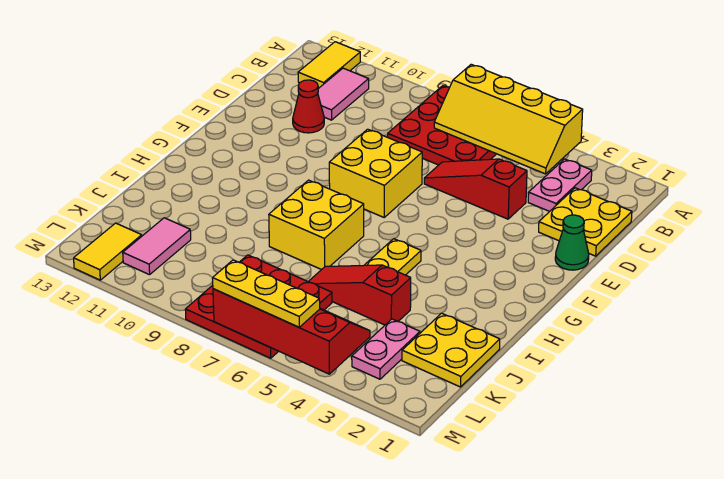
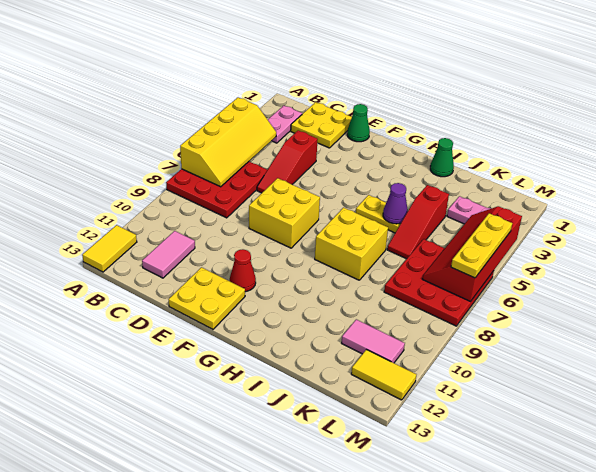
yellow tile A12:B12 level 1 -> yellow tile A12:A13 level 1
pink plate B3:C3 level 1 -> pink plate B2:B3 level 1
pink tile B11:C11 level 1 -> pink tile C11:C12 level 1
red cone D11 level 1 -> red cone F11 level 1
none -> green cone I1 level 1
none -> purple cone I5 level 2
yellow plate J1:K2 level 1 -> yellow plate E12:F13 level 1

